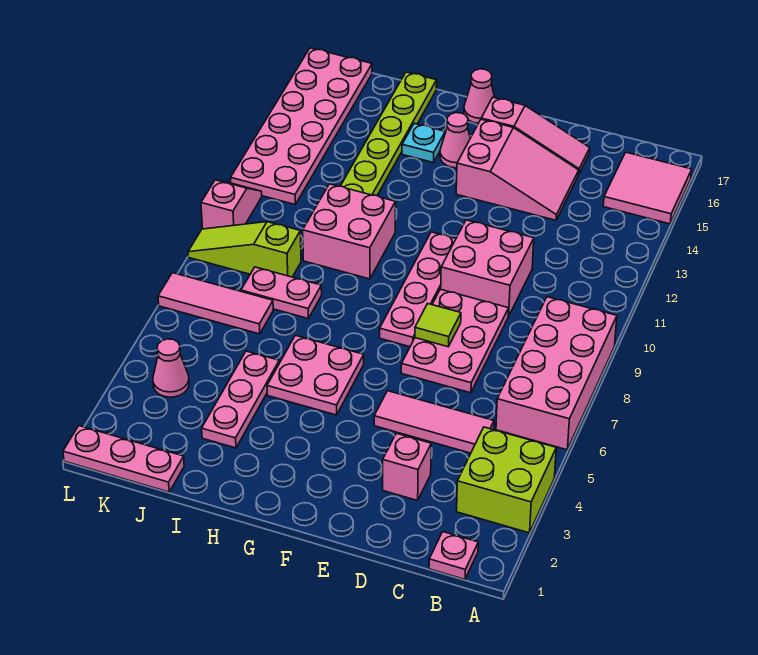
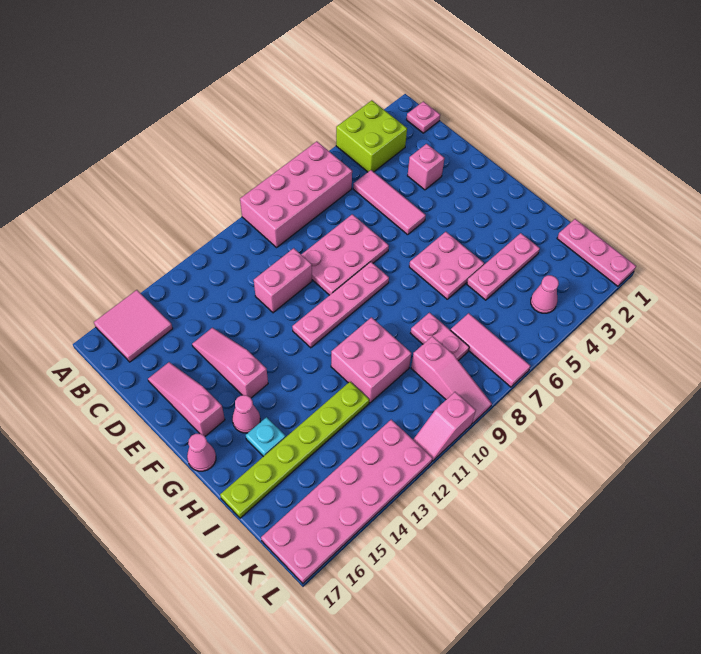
pink brick D10:E11 level 1 -> pink brick D10:D11 level 1
pink slope D14:F15 level 1 top F -> pink slope D14:F14 level 1 top F
lime tile E8 level 2 -> none
lime slope J9:L9 level 1 top J -> pink slope J9:L9 level 1 top J

